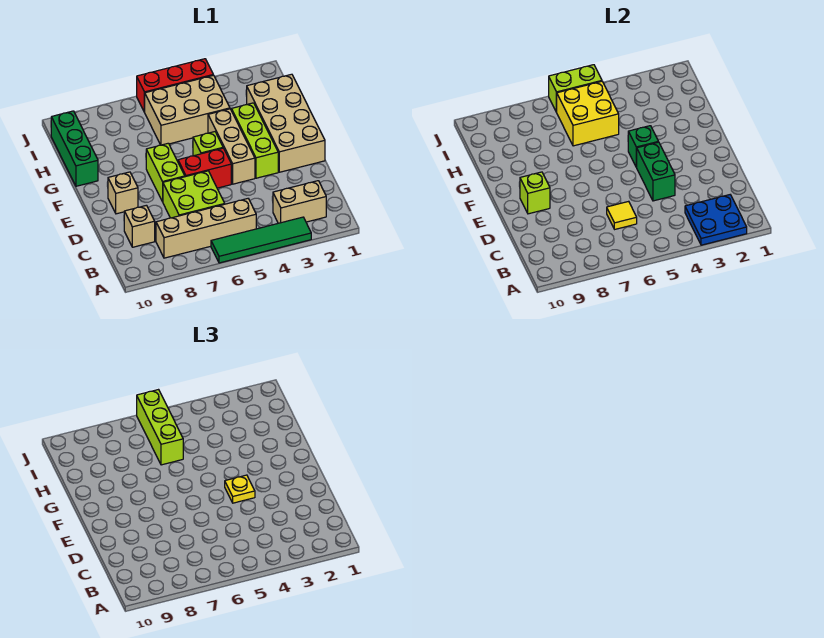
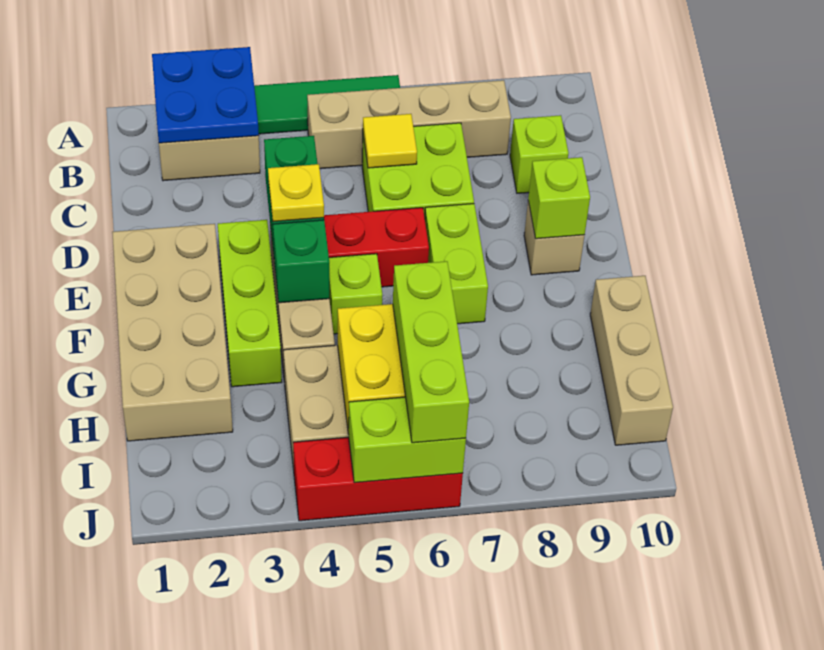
tan brick C9 level 1 -> lime brick C9 level 1
green brick G10:I10 level 1 -> tan brick G10:I10 level 1

